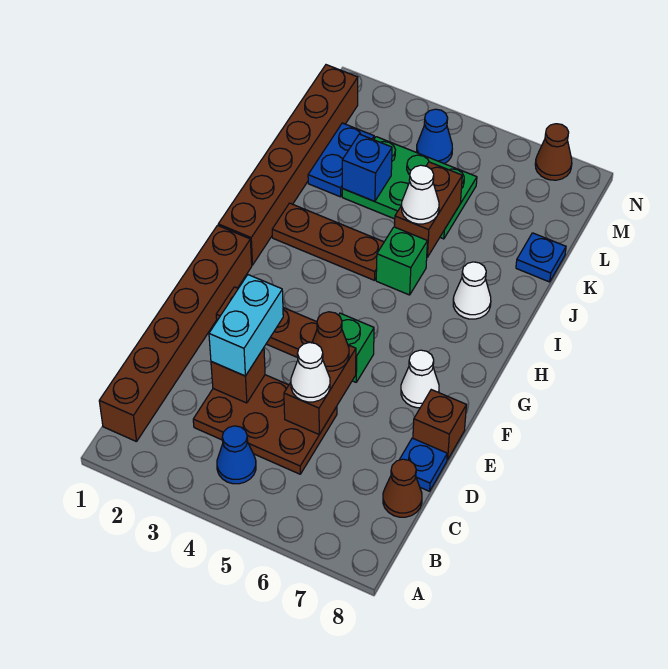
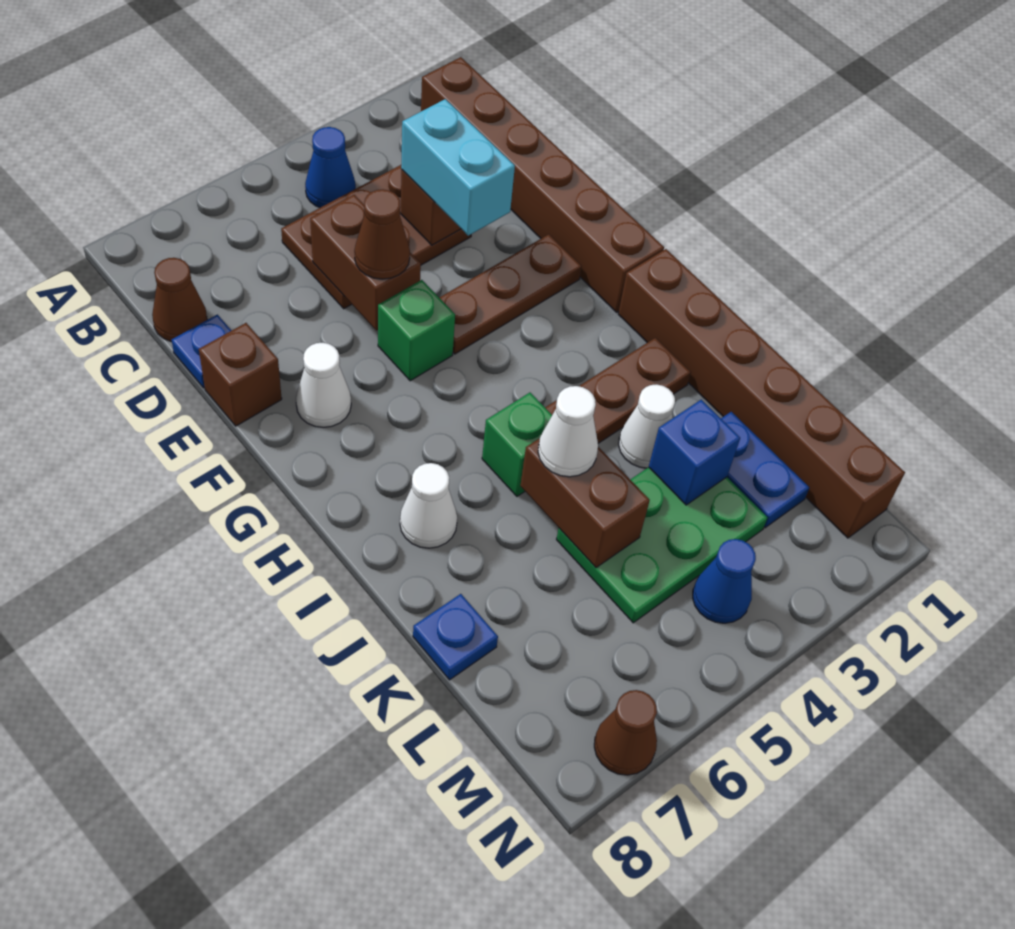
white cone D5 level 3 -> white cone J3 level 1

